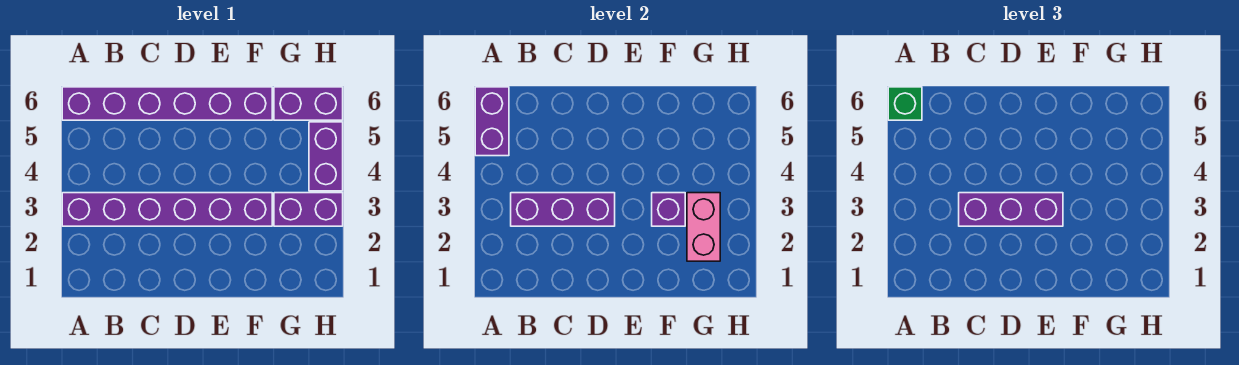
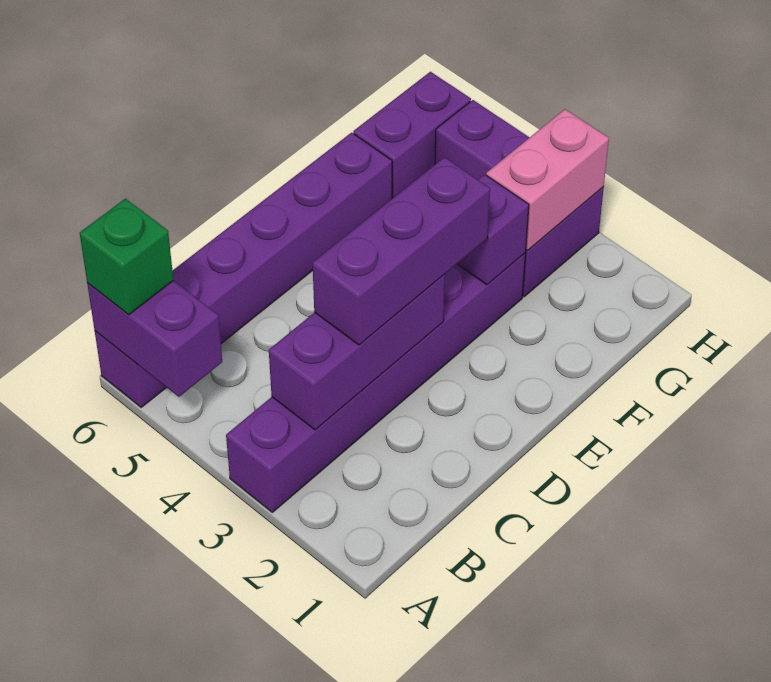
pink brick G2:G3 level 2 -> pink brick G3:H3 level 2

